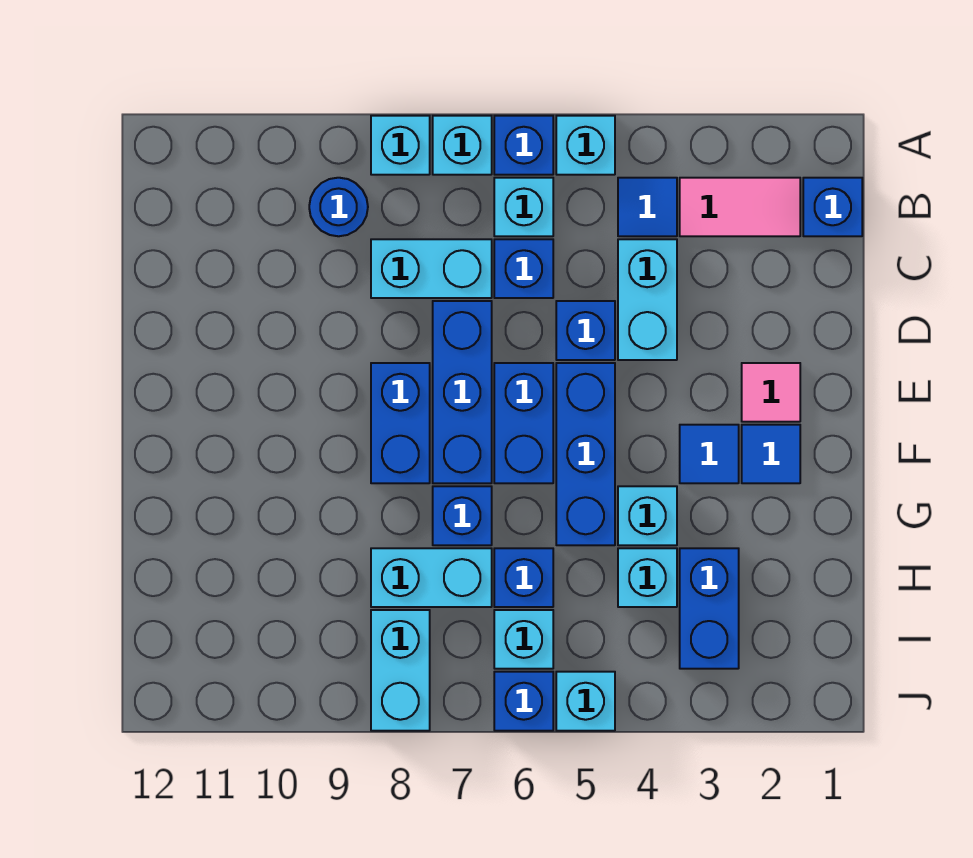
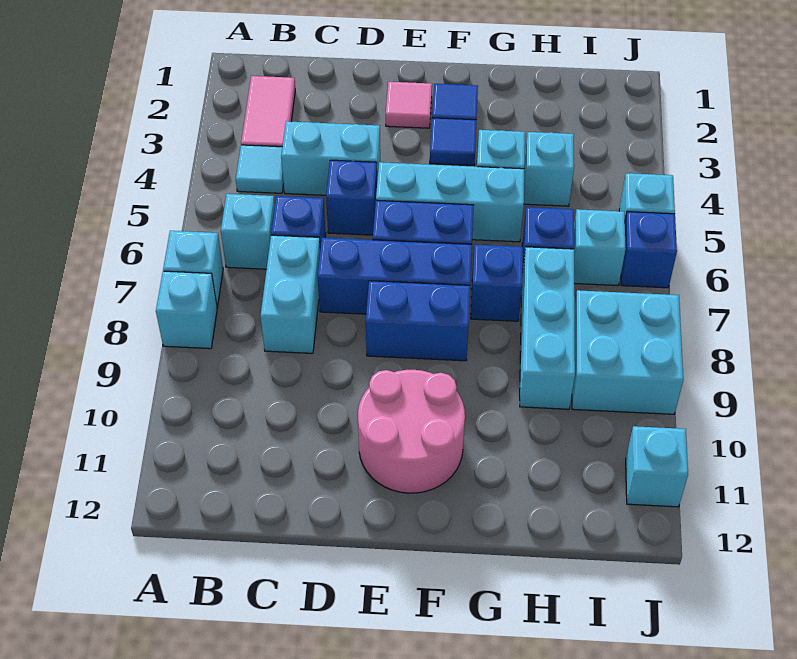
cyan brick A5 level 1 -> cyan brick J11 level 1
blue brick A6 level 1 -> none
blue brick B1 level 1 -> none
blue tile B4 level 1 -> cyan tile B4 level 1
blue round brick B9 level 1 -> none
blue brick E5:G5 level 1 -> cyan brick E5:G5 level 1
none -> pink round brick E10:F11 level 1
blue brick H3:I3 level 1 -> none
cyan brick H7:H8 level 1 -> cyan brick H7:H9 level 1
cyan brick I8:J8 level 1 -> cyan brick I8:J9 level 1

